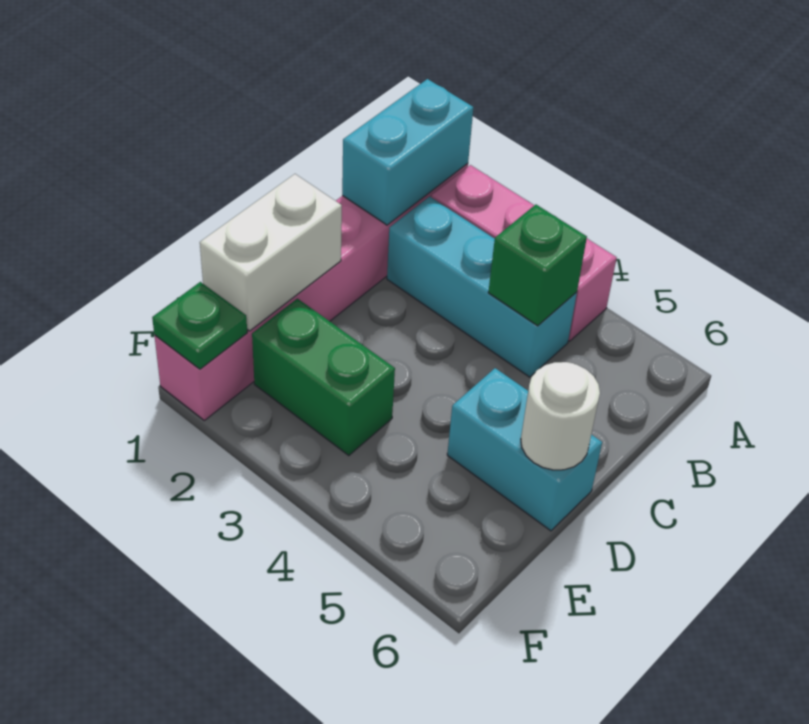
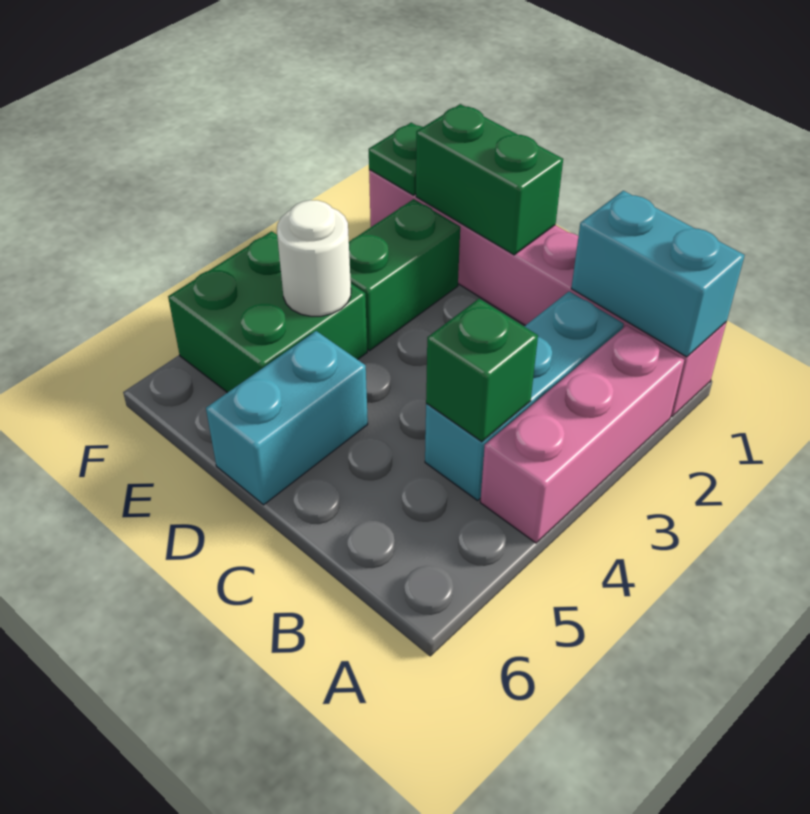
white brick D1:E1 level 2 -> green brick D1:E1 level 2
white round brick D6 level 2 -> white round brick E4 level 2
none -> green brick E4:F5 level 1

